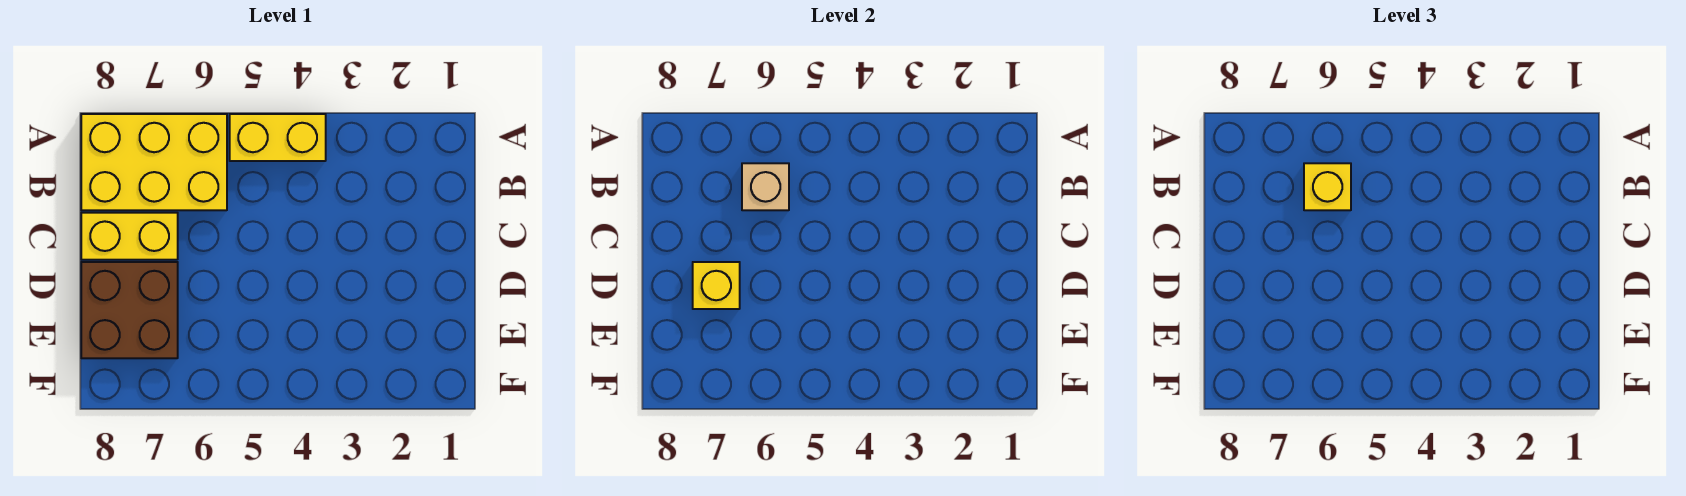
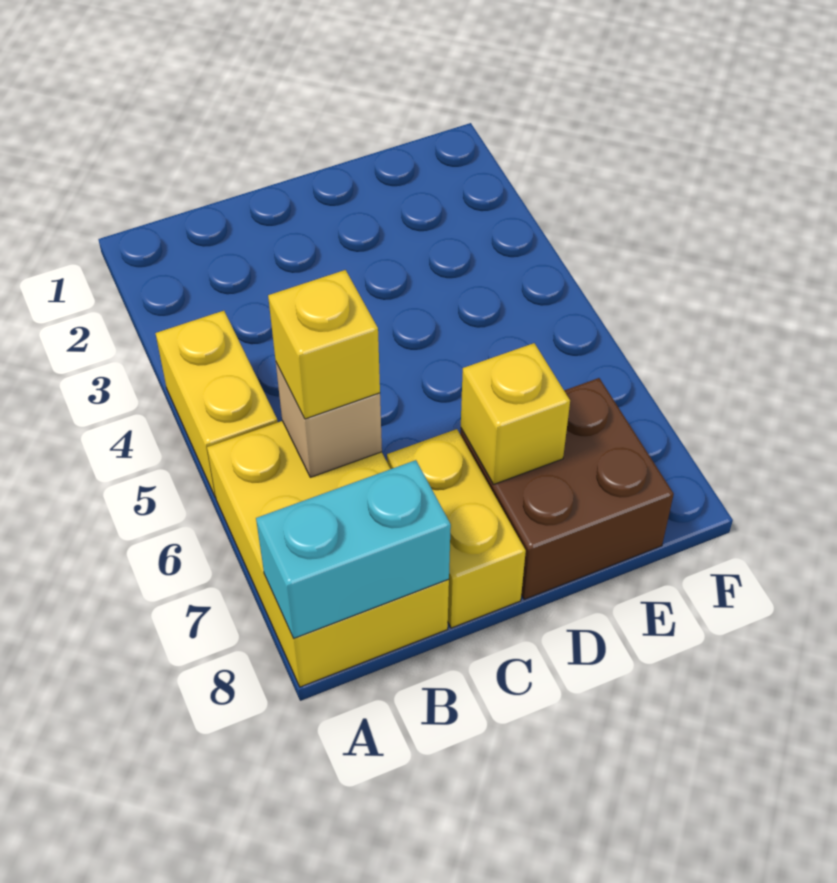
none -> cyan brick A8:B8 level 2

